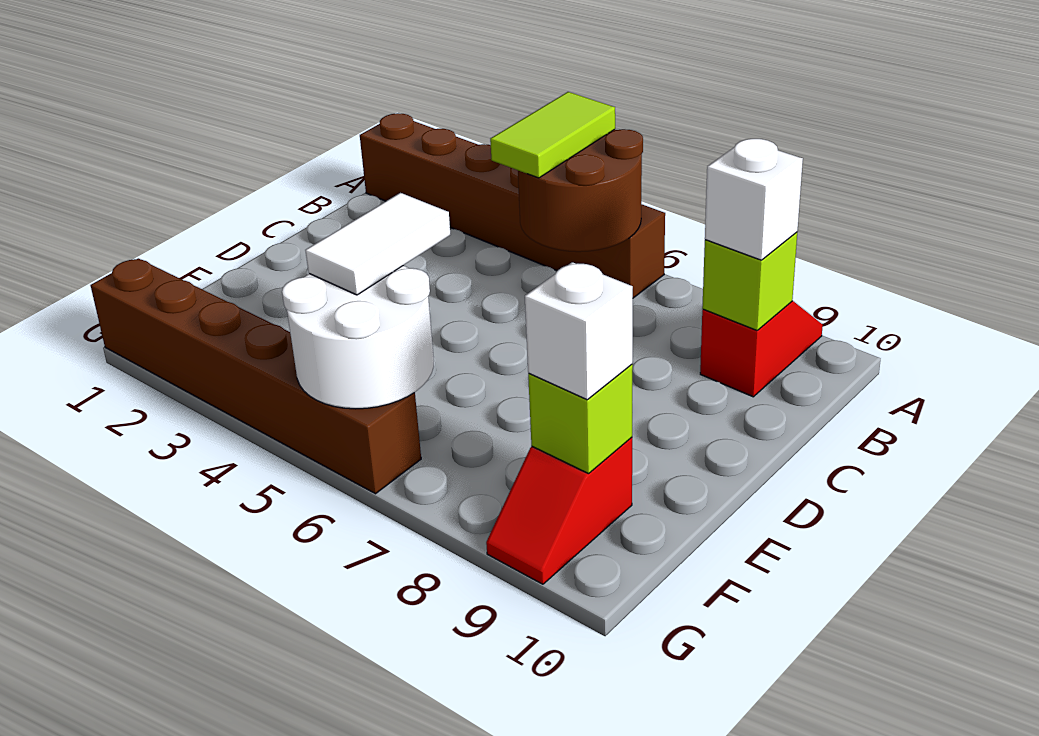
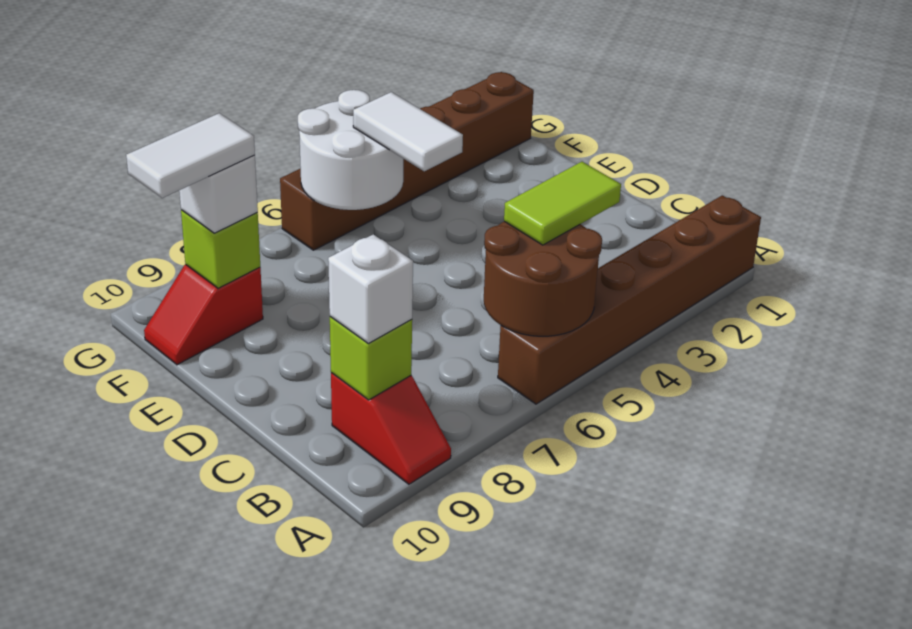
lime tile A5:B5 level 3 -> lime tile B4:B5 level 3
red slope F9:G9 level 1 top F -> red slope F9:F10 level 1 top 9
none -> white tile F9:F10 level 4

